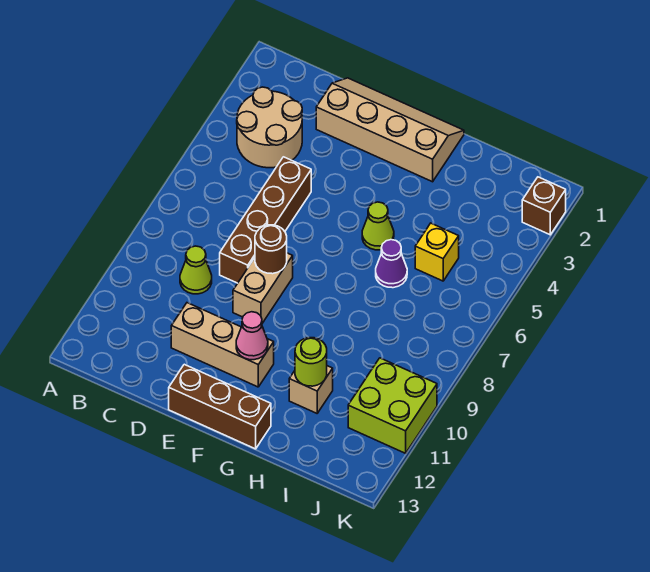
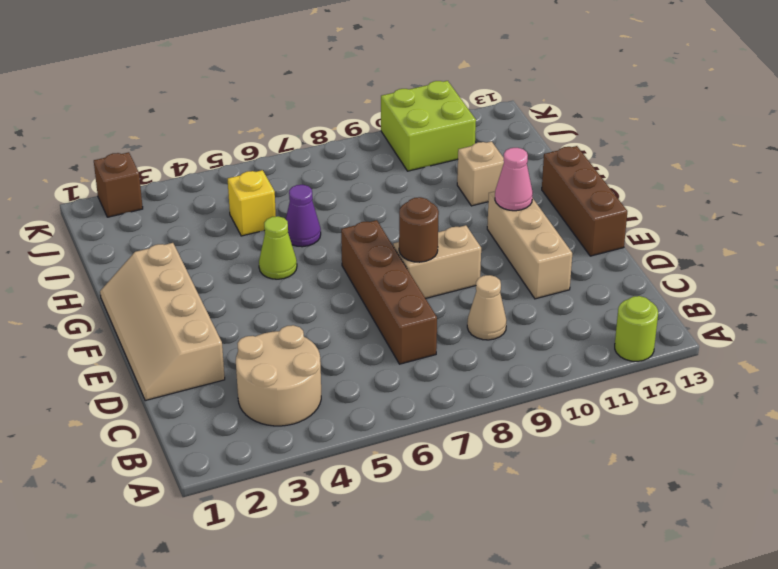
lime cone C9 level 1 -> tan cone C9 level 1
brown brick D5:D8 level 1 -> brown brick C7:F7 level 1
lime round brick H11 level 2 -> lime round brick A12 level 1

